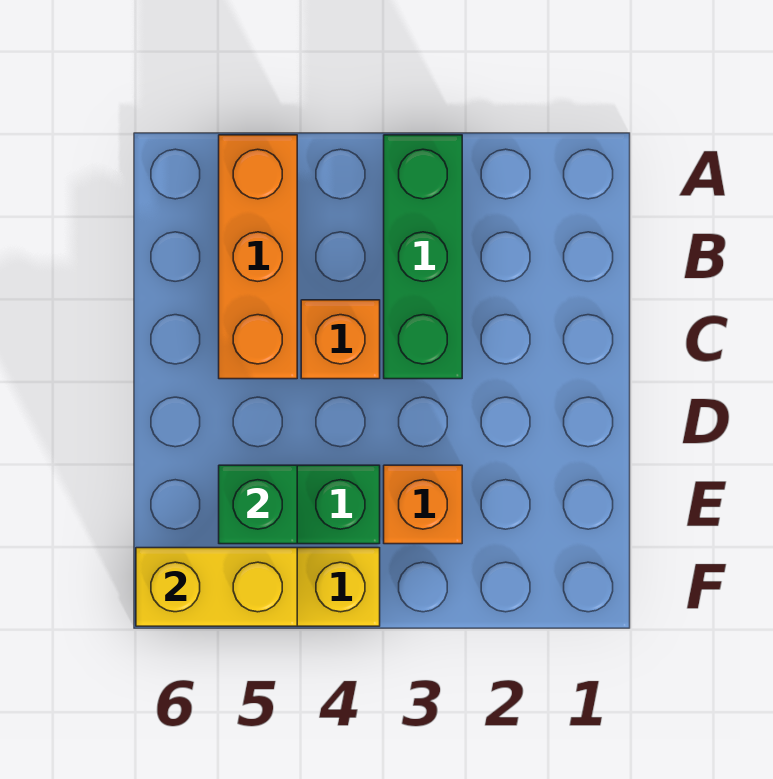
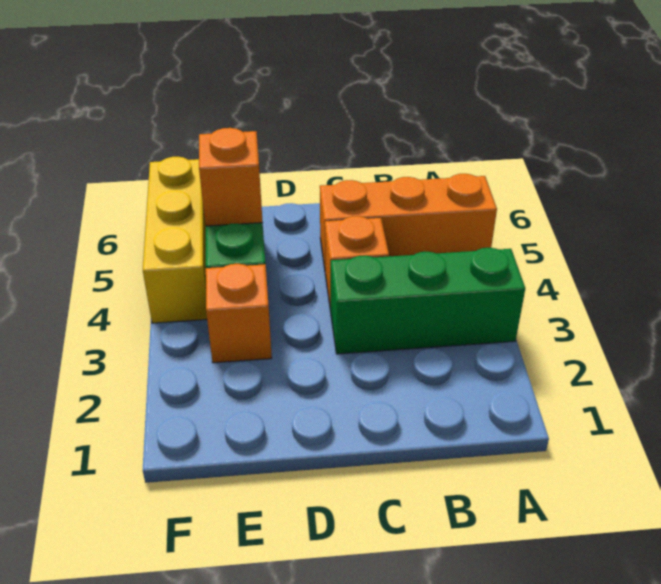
green brick E5 level 2 -> orange brick E5 level 2
yellow brick F5:F6 level 2 -> none

